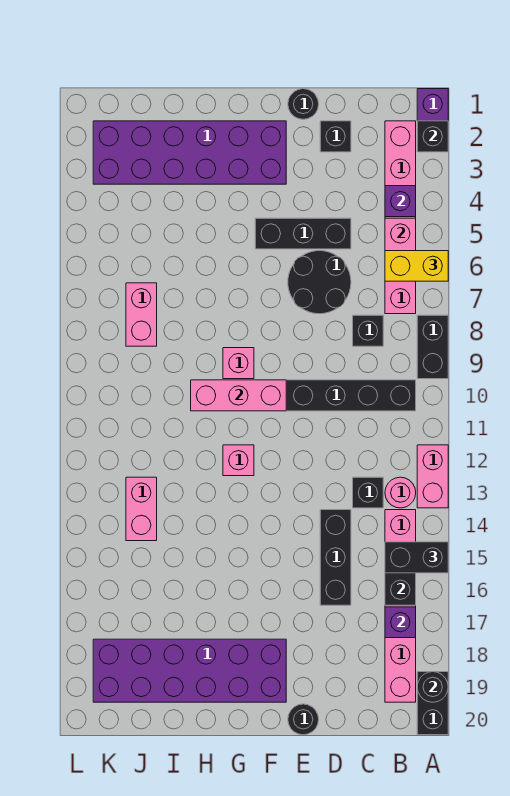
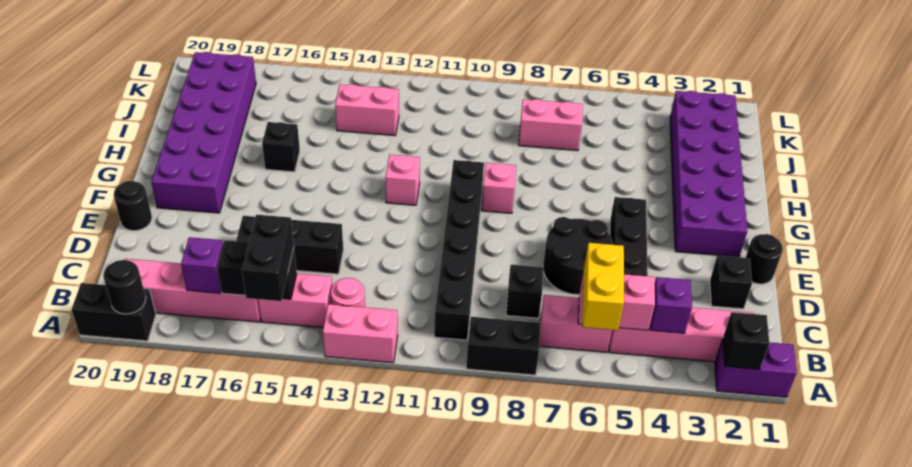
black brick C13 level 1 -> black brick H16 level 1
pink brick F10:H10 level 2 -> none

